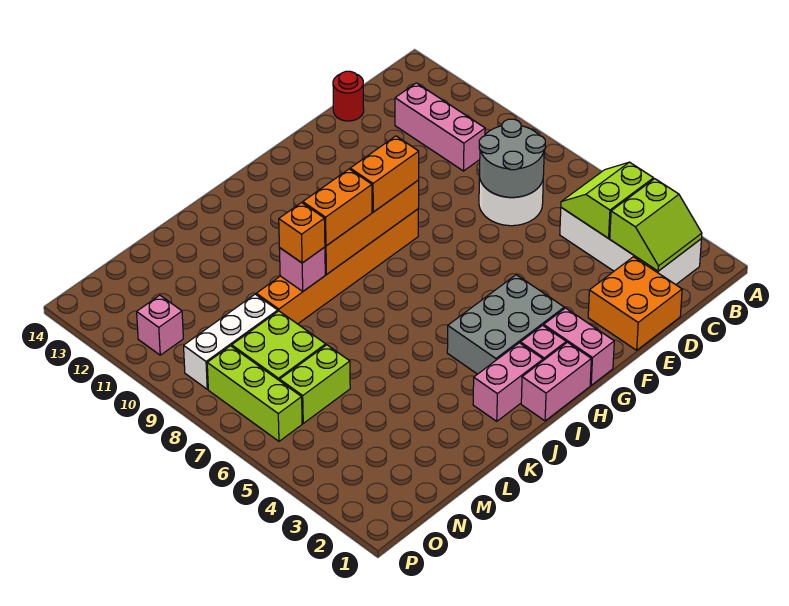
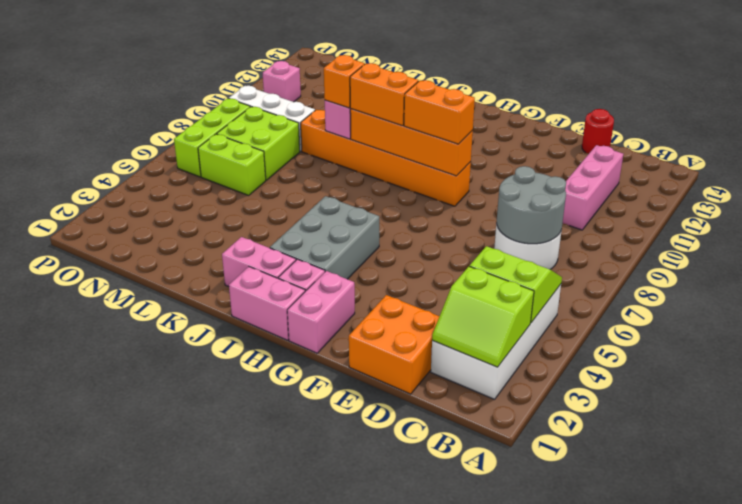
grey brick G3:I4 level 1 -> grey brick H3:I5 level 1

